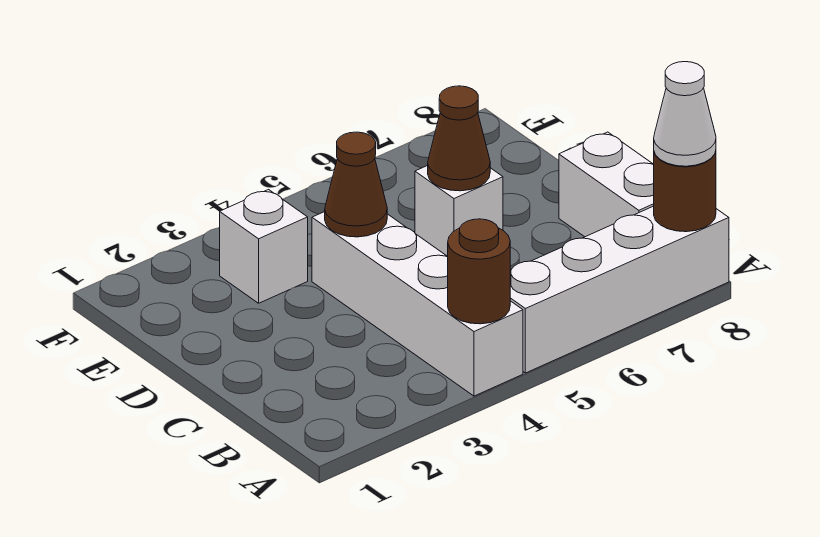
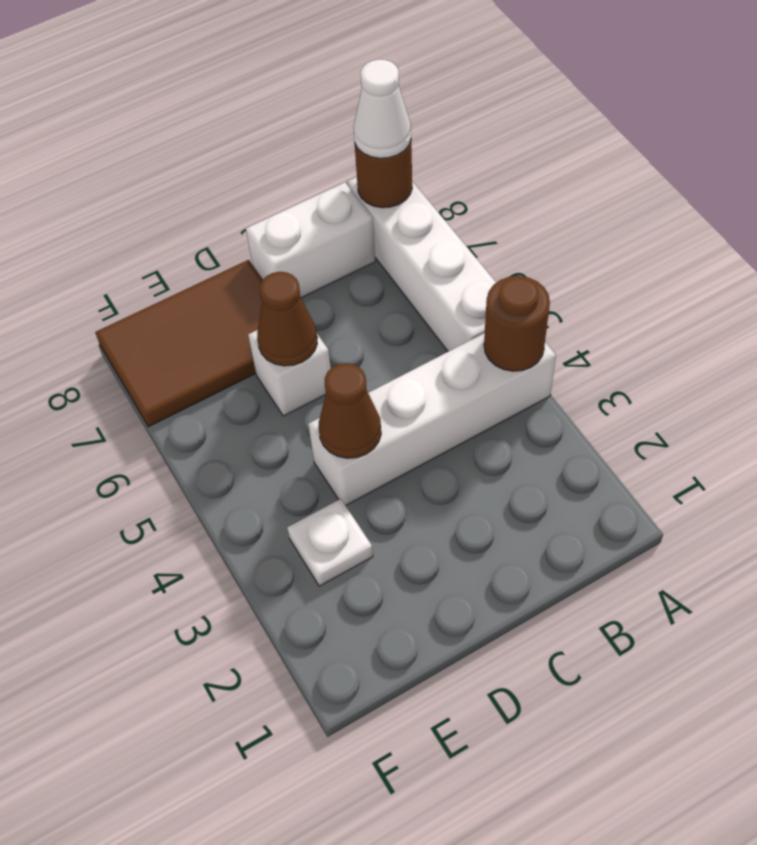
none -> brown tile D7:F8 level 1
white brick E3 level 1 -> white plate E3 level 1

